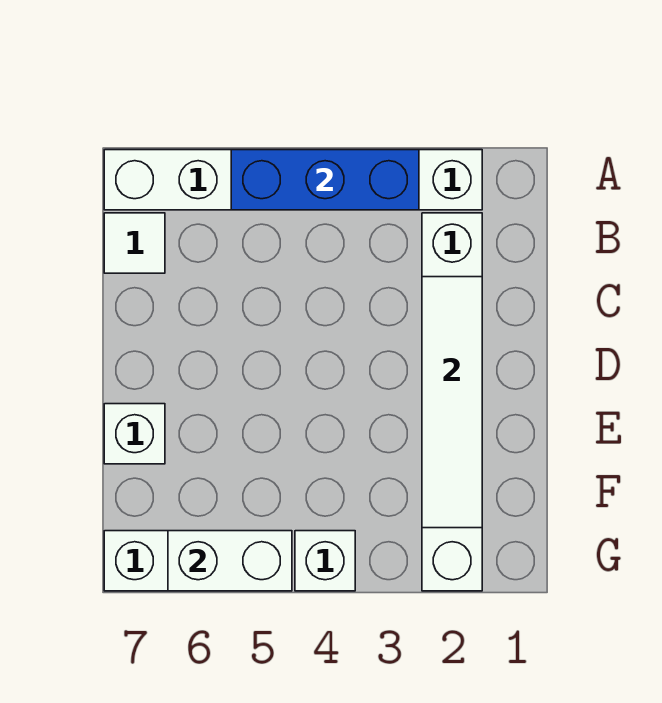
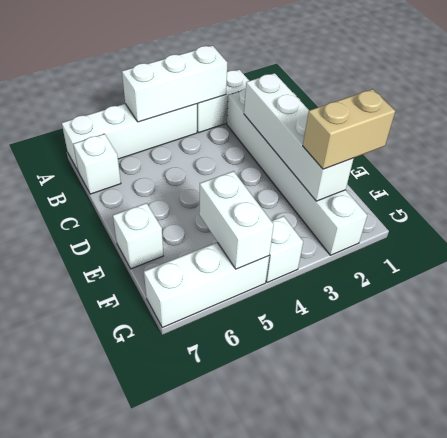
blue brick A3:A5 level 2 -> white brick A3:A5 level 2
white tile B7 level 1 -> white brick B7 level 1
white tile C2:F2 level 2 -> white brick C2:F2 level 2
none -> tan brick F1:F2 level 3
white brick G5:G6 level 2 -> white brick F5:G5 level 2

